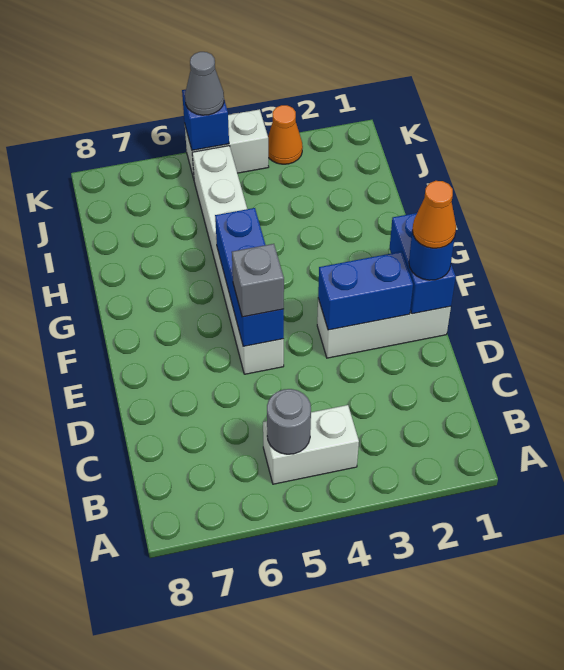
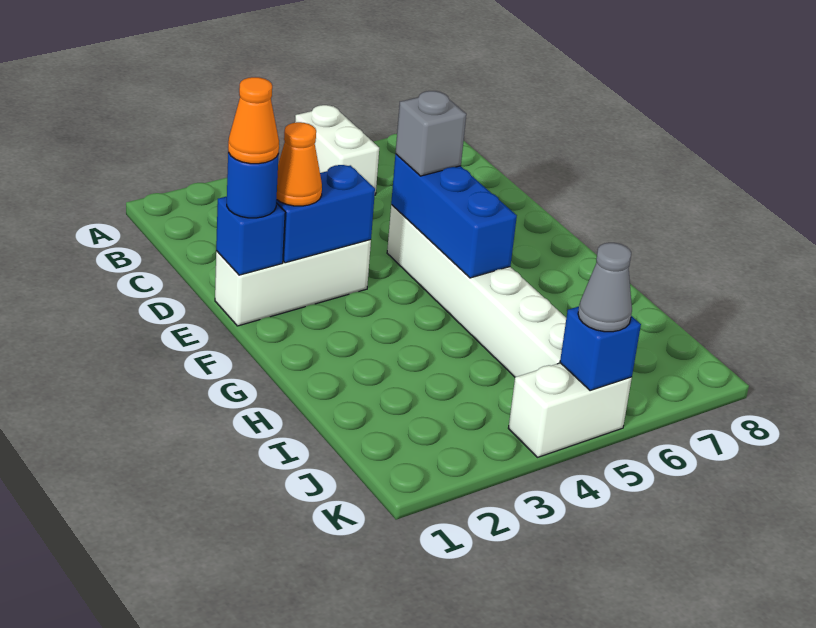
white brick B4:B5 level 1 -> white brick A5:B5 level 1
grey round brick B5 level 2 -> none
blue brick E1:F1 level 2 -> blue brick E1 level 2
orange cone K3 level 1 -> orange cone E2 level 3

